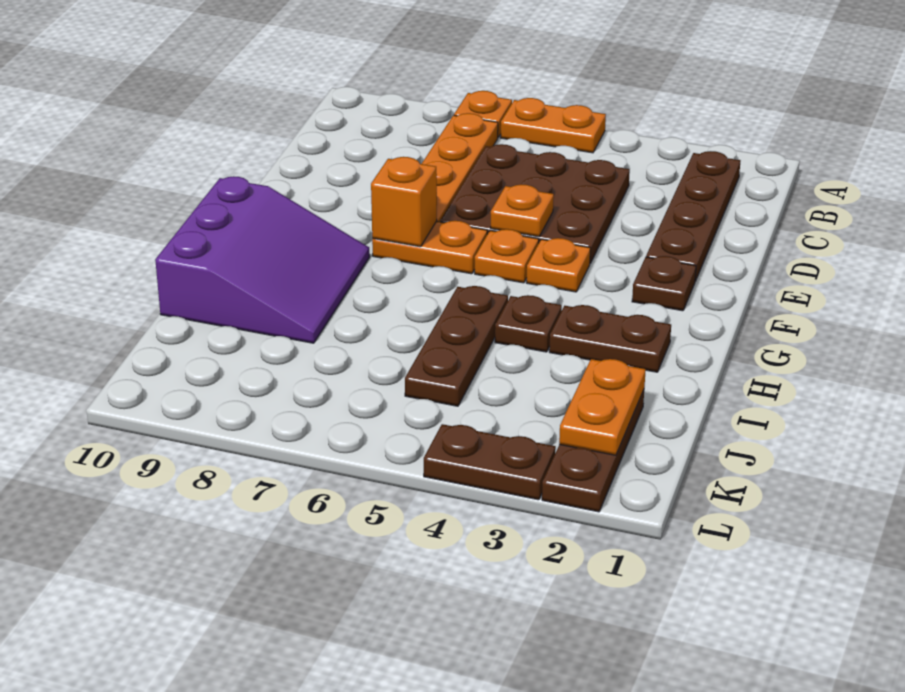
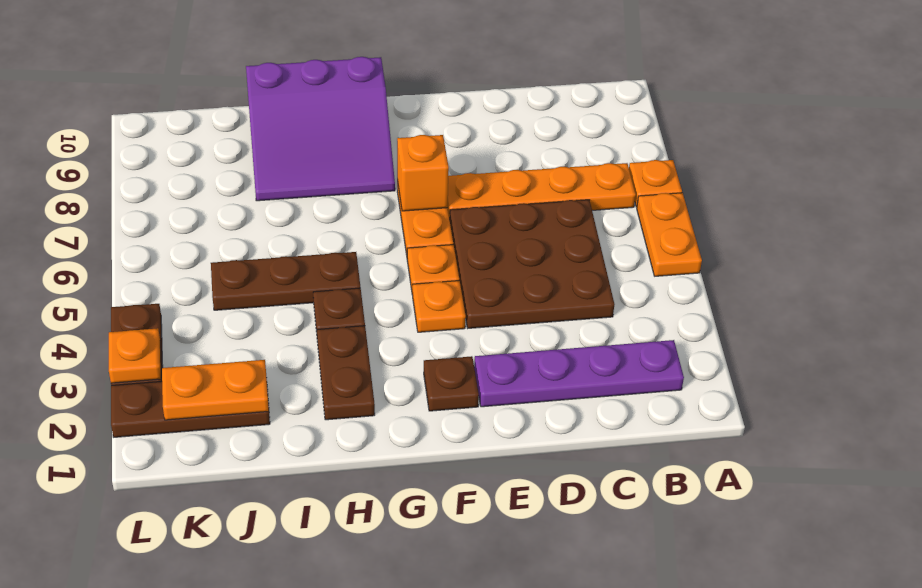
brown plate B2:E2 level 1 -> purple plate B2:E2 level 1
orange plate E5 level 2 -> orange plate L3 level 2

